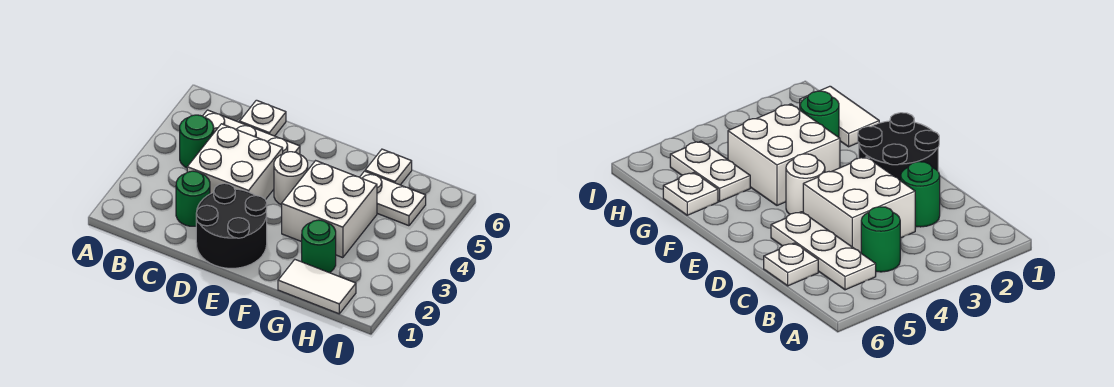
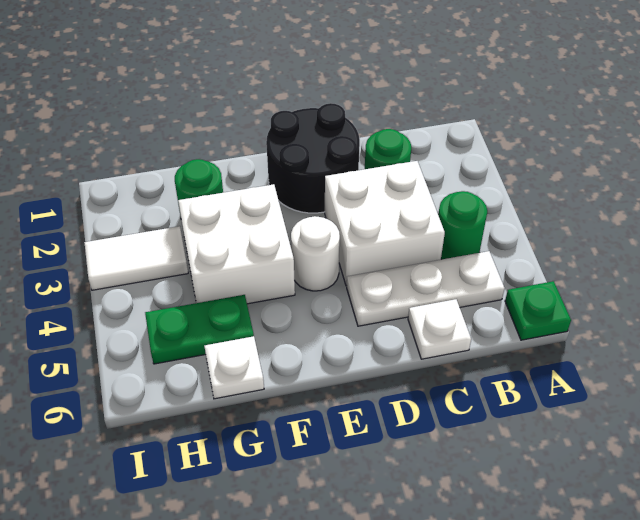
none -> green plate A6 level 1
white tile G1:H1 level 1 -> white tile H3:I3 level 1
white plate G5:H5 level 1 -> green plate G5:H5 level 1

